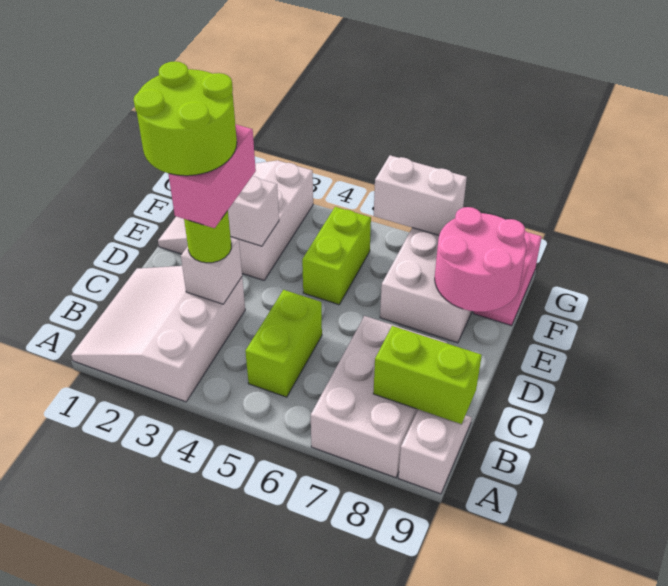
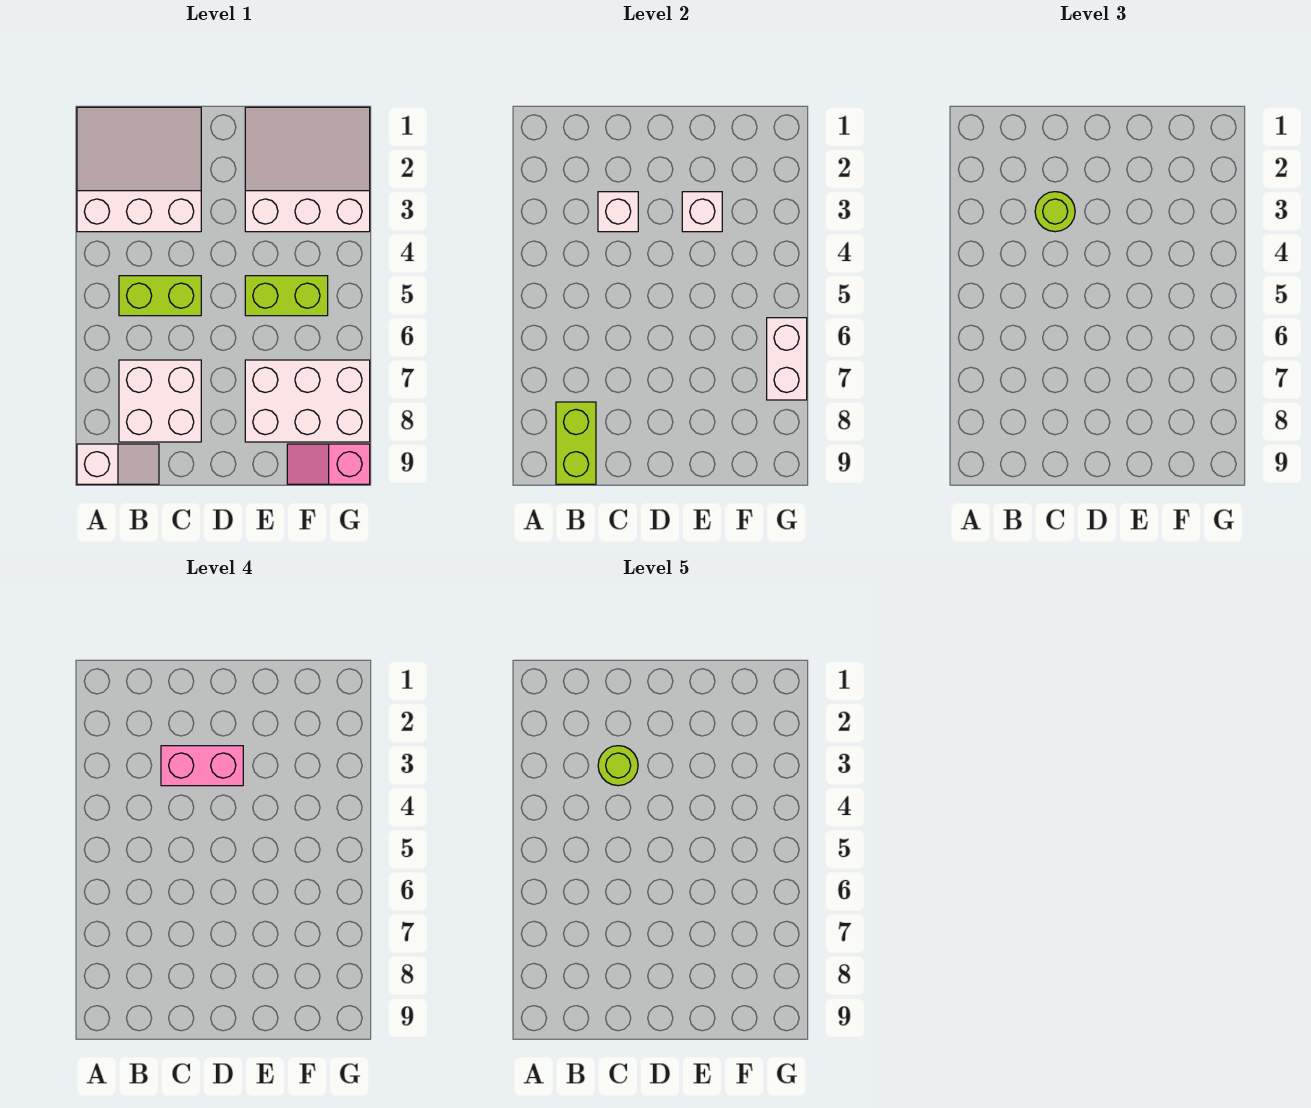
white brick A7:C8 level 1 -> white brick B7:C8 level 1
lime round brick C2:D3 level 5 -> lime round brick C3 level 5
pink round brick E8:F9 level 2 -> none

